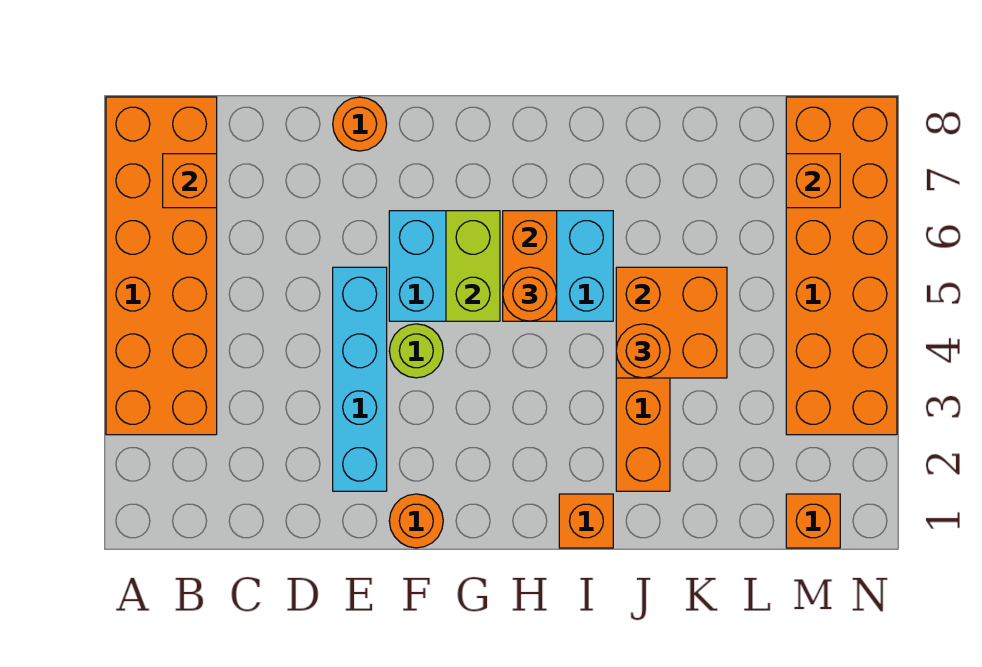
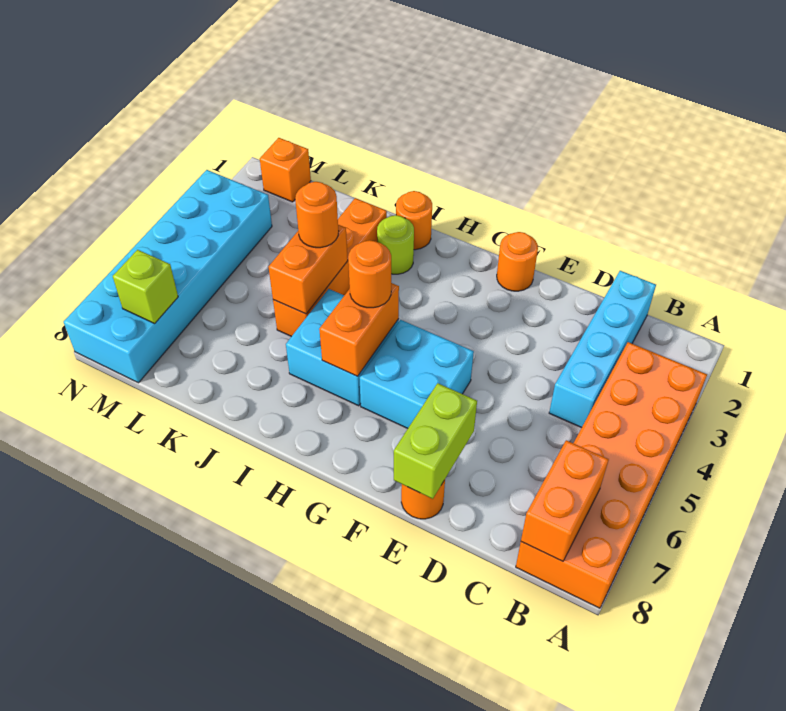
orange brick B7 level 2 -> orange brick B7:B8 level 2
cyan brick E2:E5 level 1 -> cyan brick C1:C4 level 1
lime round brick F4 level 1 -> lime round brick I2 level 1
lime brick G5:G6 level 2 -> lime brick E7:E8 level 2
orange brick I1 level 1 -> orange round brick I1 level 1
orange brick J4:K5 level 2 -> orange brick J4:J5 level 2
orange brick M3:N8 level 1 -> cyan brick M3:N8 level 1
orange brick M7 level 2 -> lime brick M7 level 2

